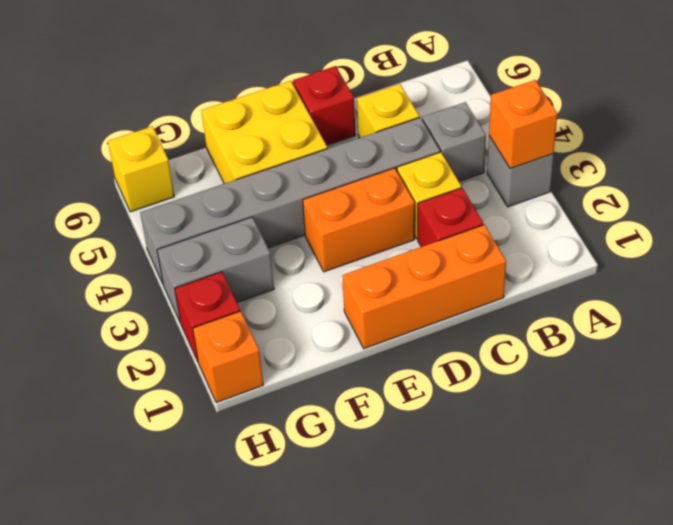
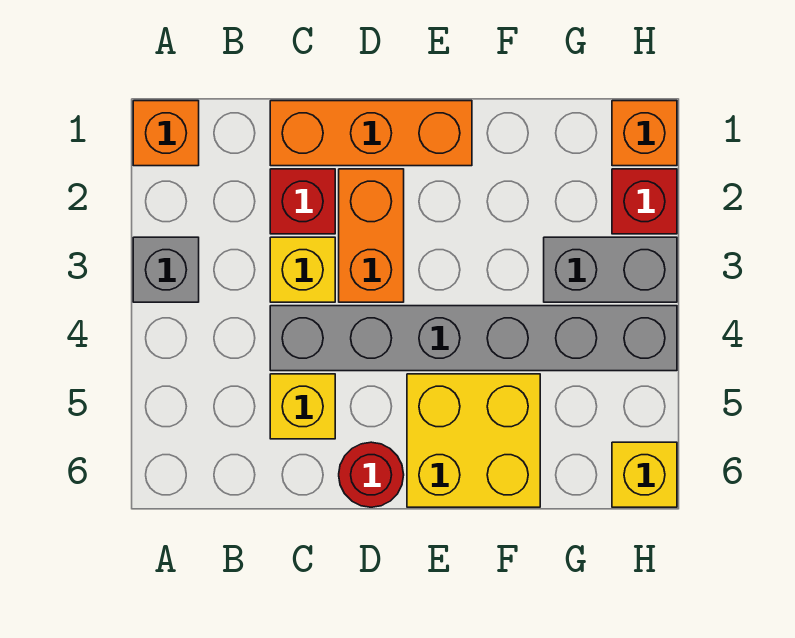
orange brick A3 level 2 -> orange brick A1 level 1
grey brick B4 level 1 -> none
orange brick D3:E3 level 1 -> orange brick D2:D3 level 1
red brick D6 level 1 -> red round brick D6 level 1

